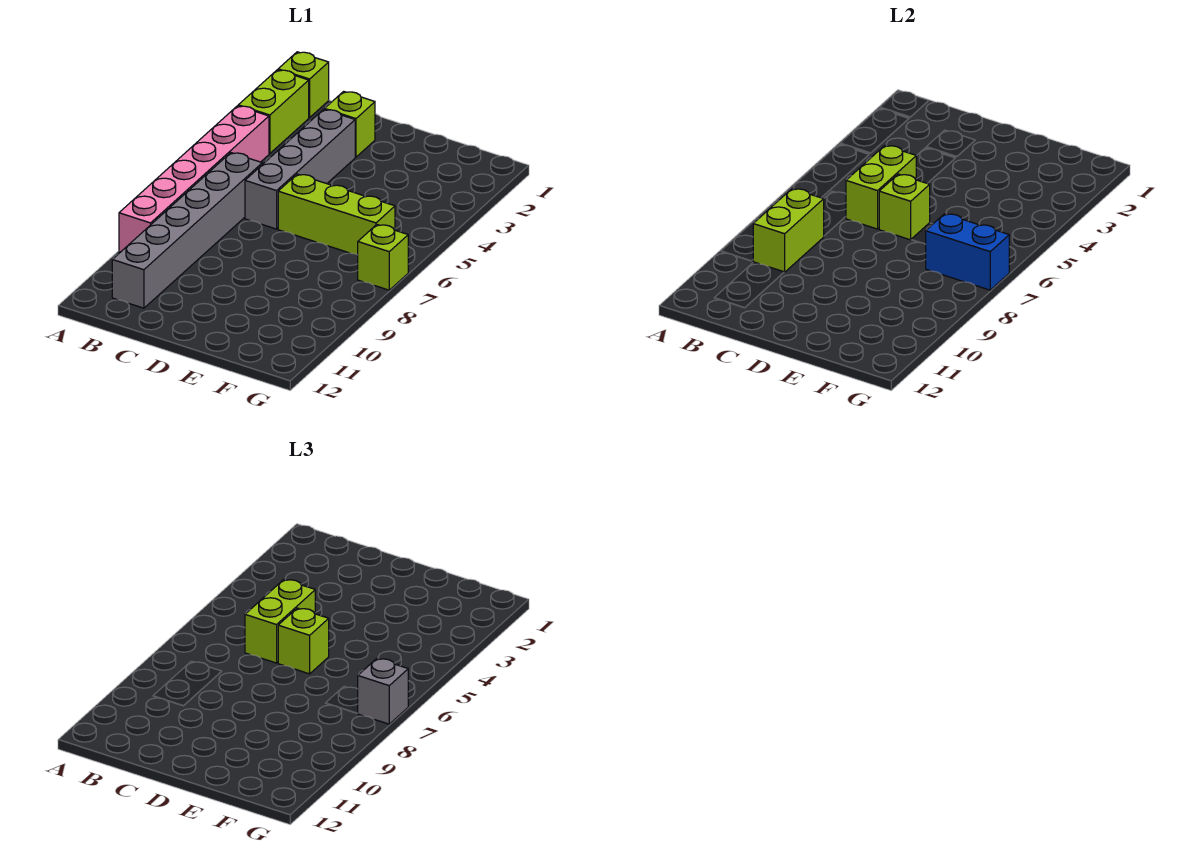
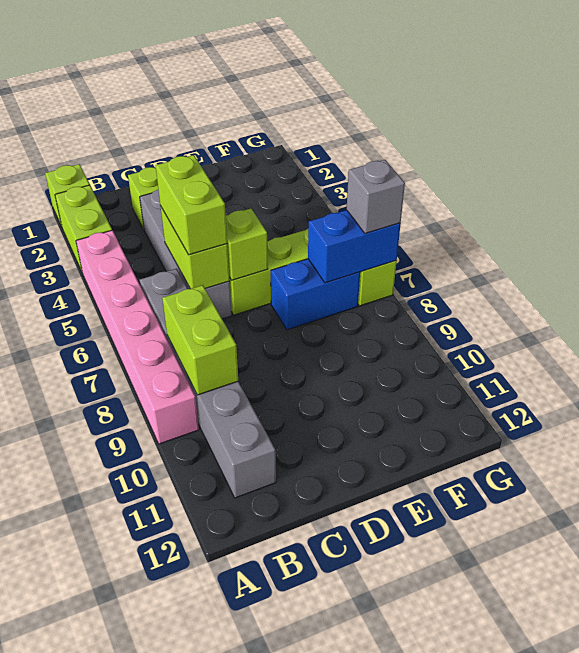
lime brick D6 level 3 -> none
none -> blue brick E7:F7 level 1

